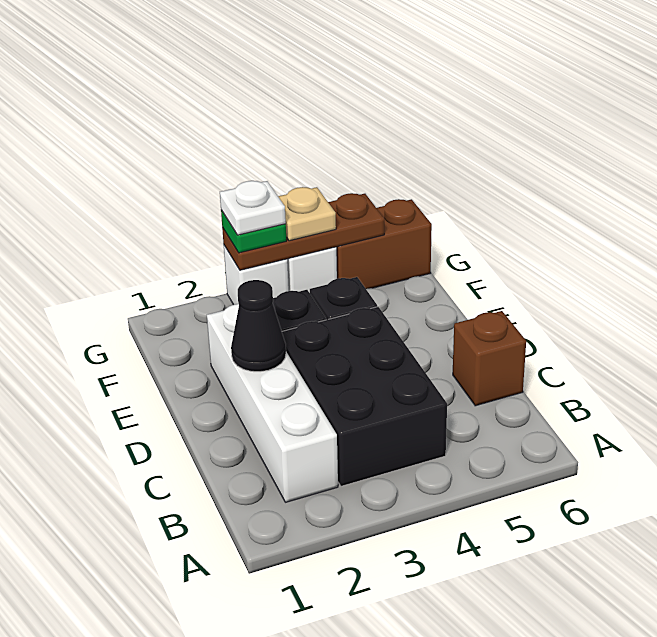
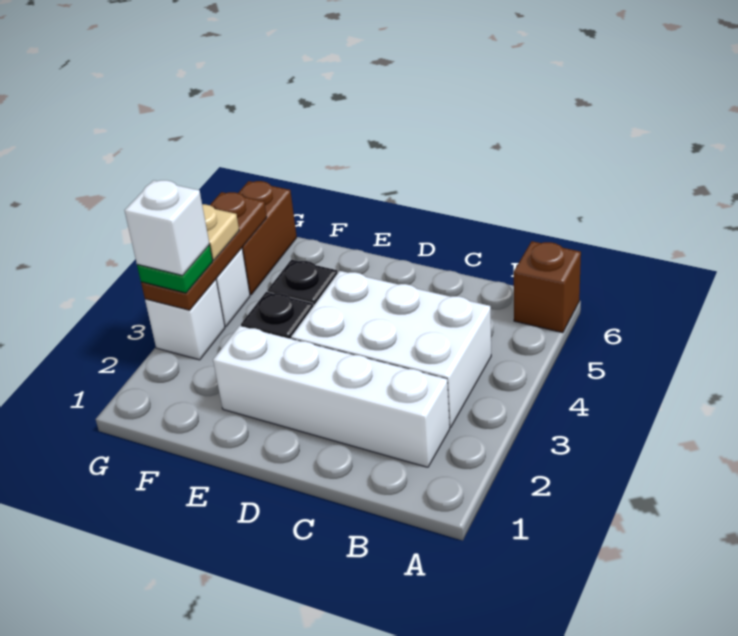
black brick B3:D4 level 1 -> white brick B3:D4 level 1
brown brick C6 level 1 -> brown brick A6 level 1
black cone D2 level 2 -> none
white plate G3 level 4 -> white brick G3 level 4

